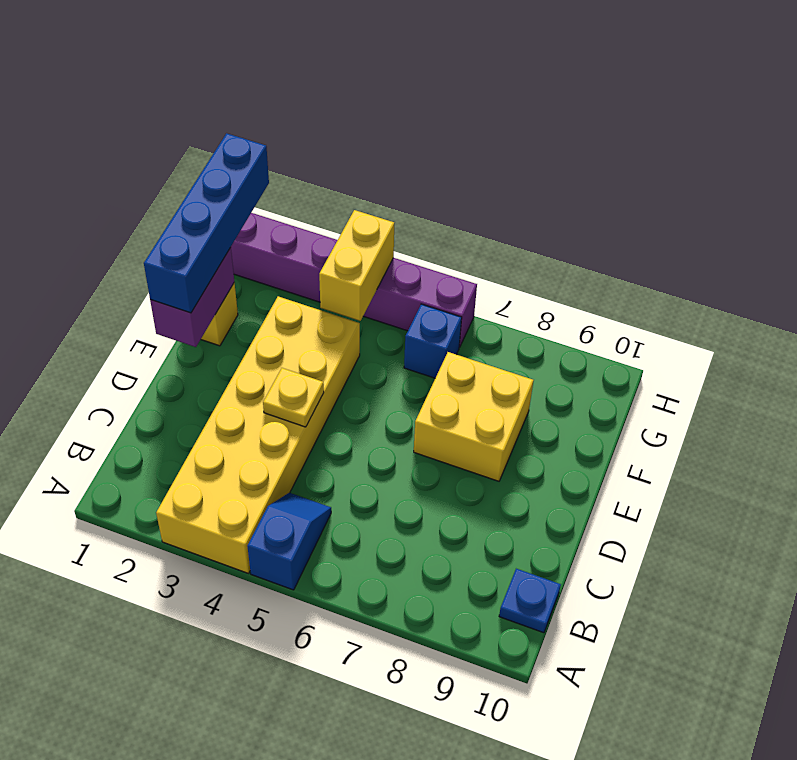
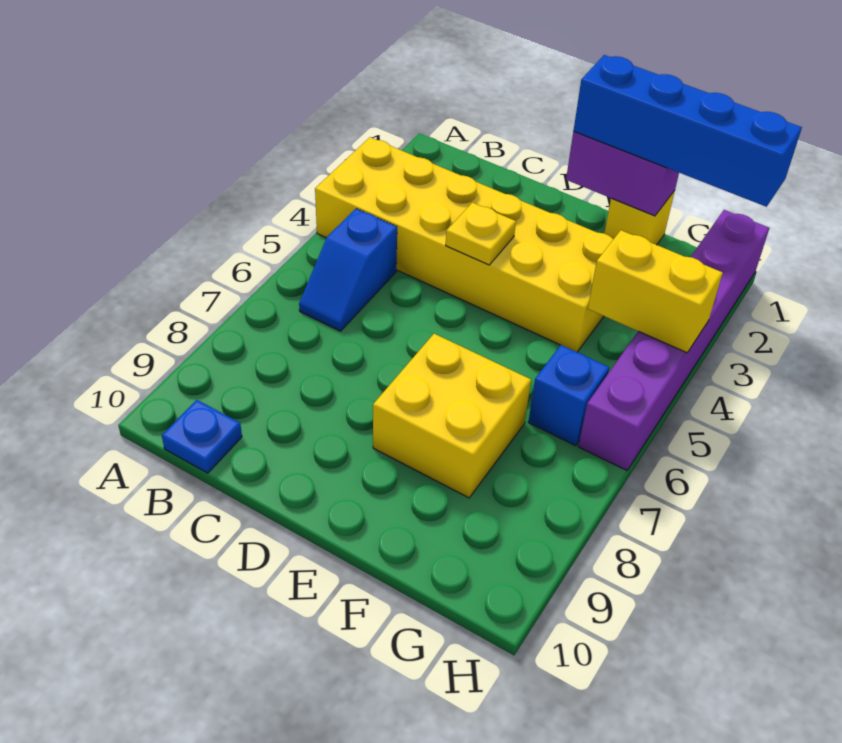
blue slope A5:B5 level 1 top A -> blue slope B5:B6 level 1 top 5

